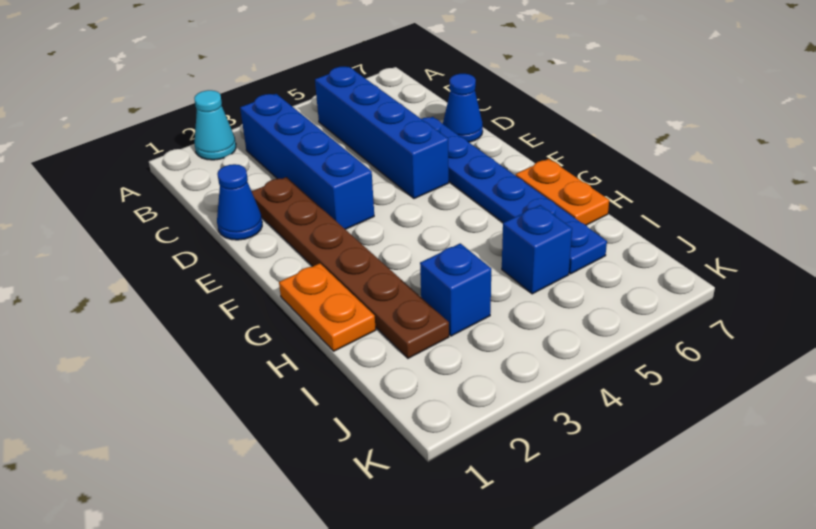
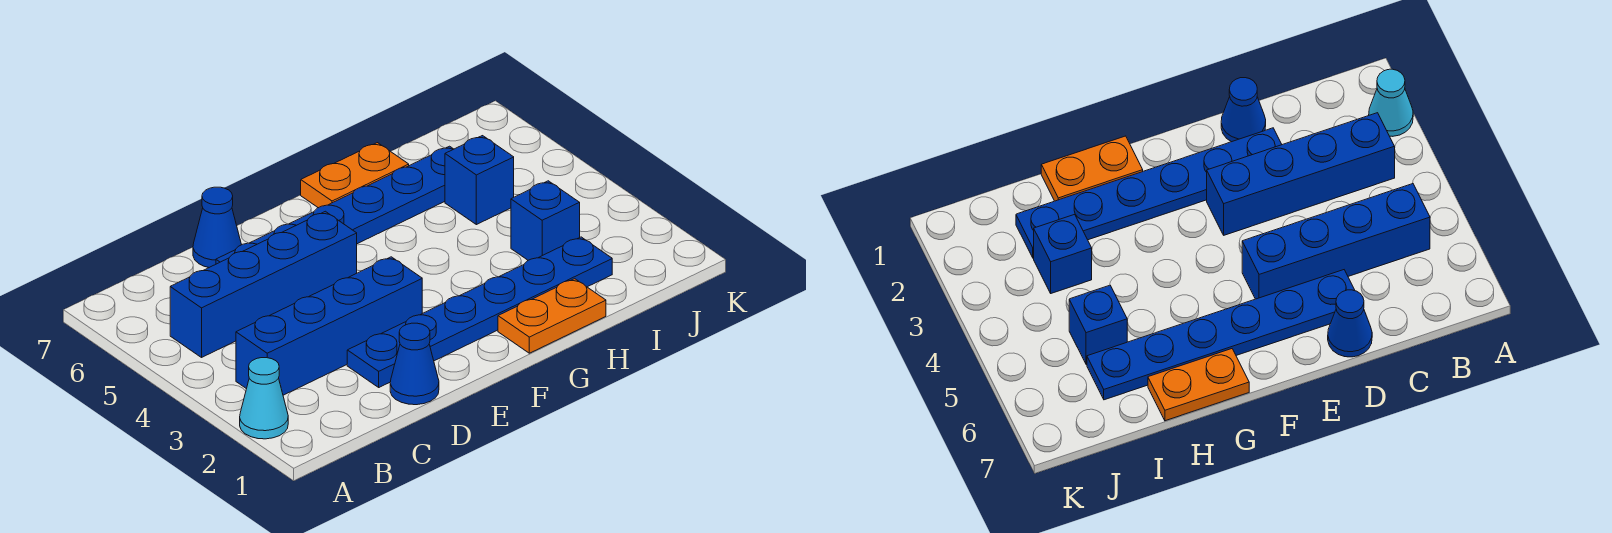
brown plate D2:I2 level 1 -> blue plate D2:I2 level 1

